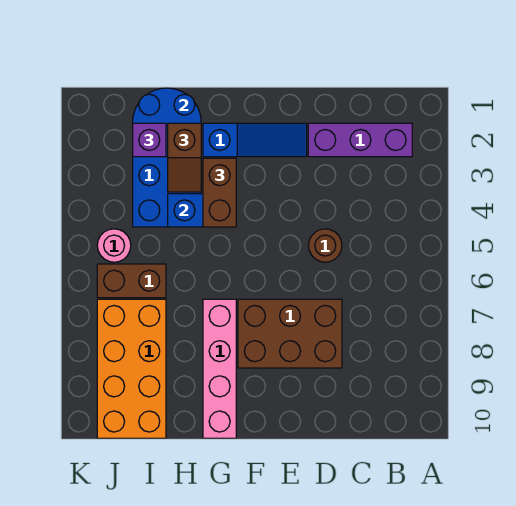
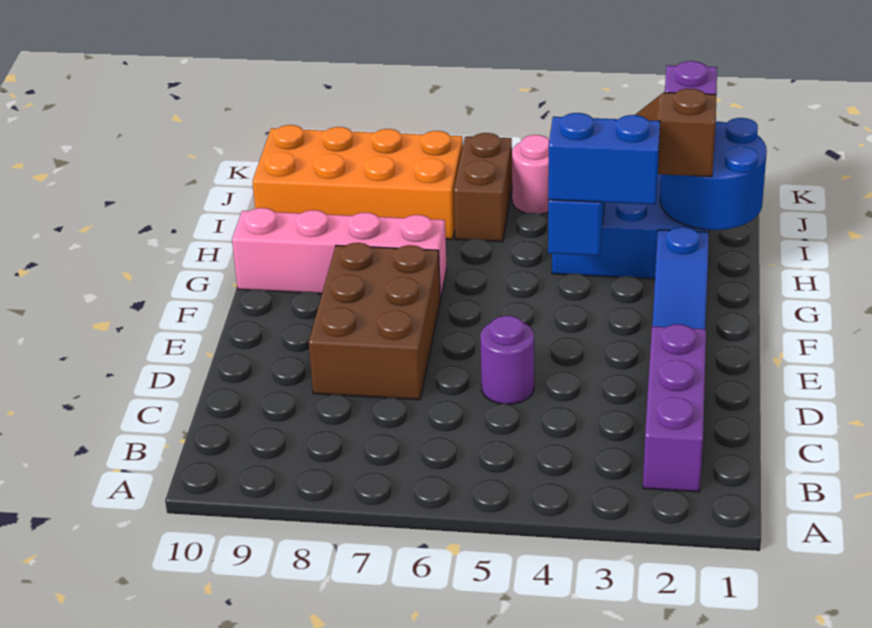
brown round brick D5 level 1 -> purple round brick D5 level 1
brown brick G3:G4 level 3 -> blue brick G3:G4 level 3

